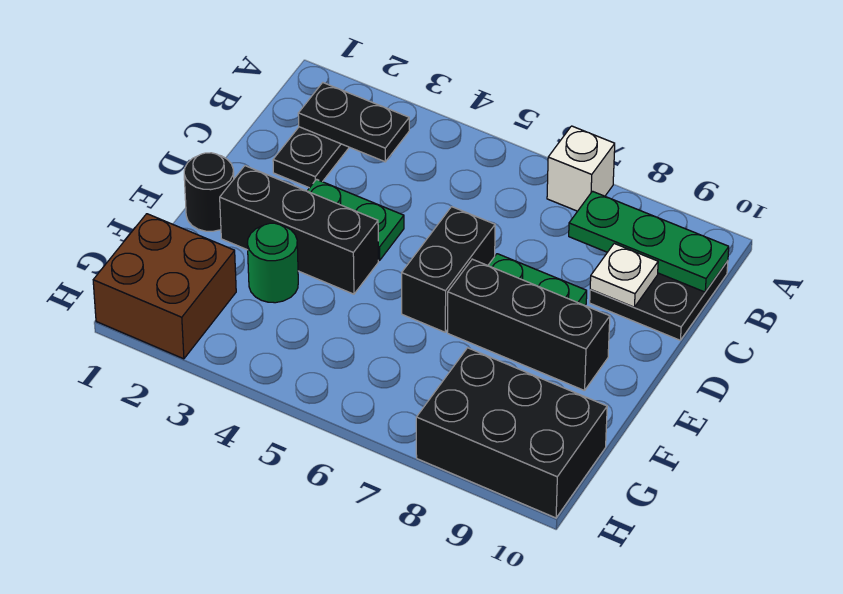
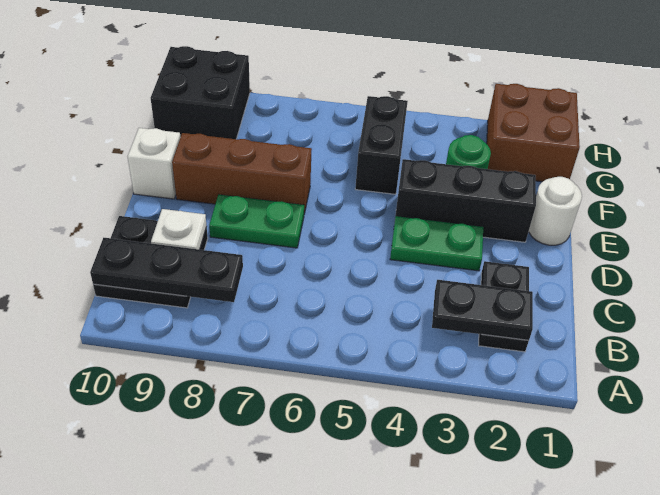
white brick A7 level 1 -> white brick E10 level 1
green plate B8:B10 level 2 -> black plate B8:B10 level 2
black brick D6:E6 level 1 -> black brick F5:G5 level 1
black round brick E1 level 1 -> white round brick E1 level 1
black brick E7:E9 level 1 -> brown brick E7:E9 level 1
black brick G8:H10 level 1 -> black brick G9:H10 level 1

